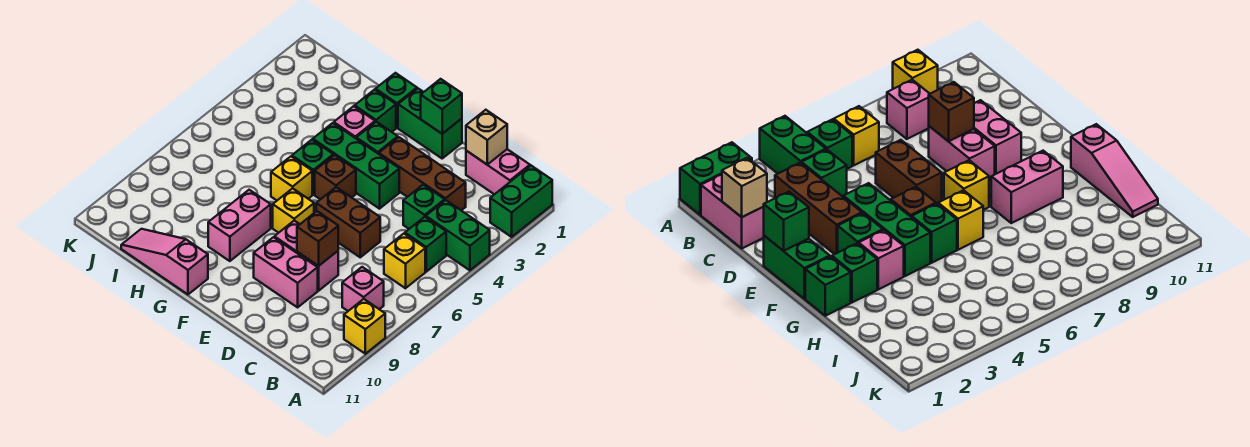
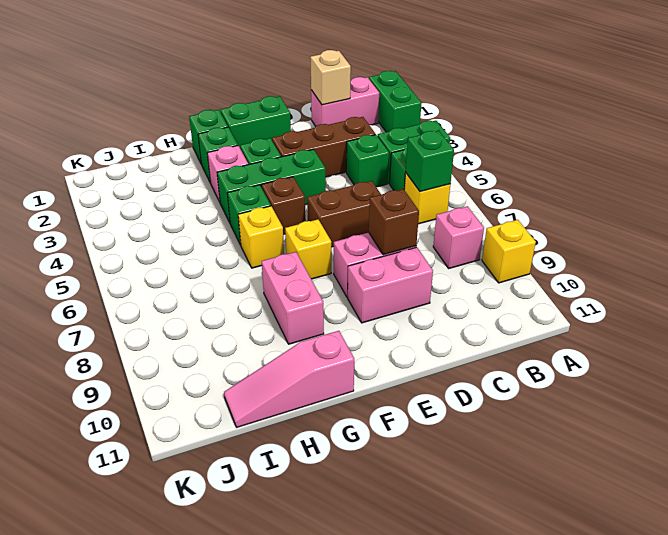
green brick E1 level 2 -> green brick B6 level 2

